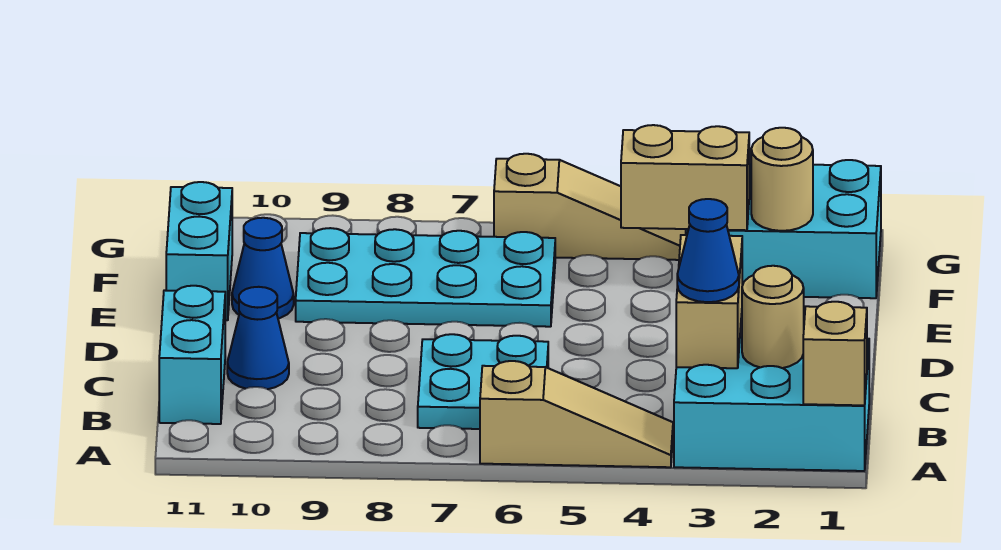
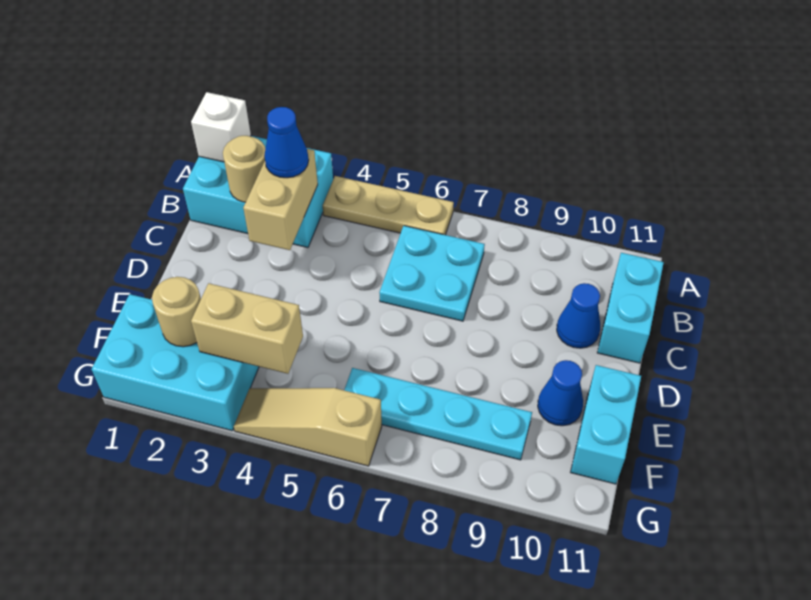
tan brick A1 level 2 -> white brick A1 level 2
tan slope A4:A6 level 1 top 6 -> tan plate A4:A6 level 1
cyan plate E6:F9 level 1 -> cyan plate F6:F9 level 1

